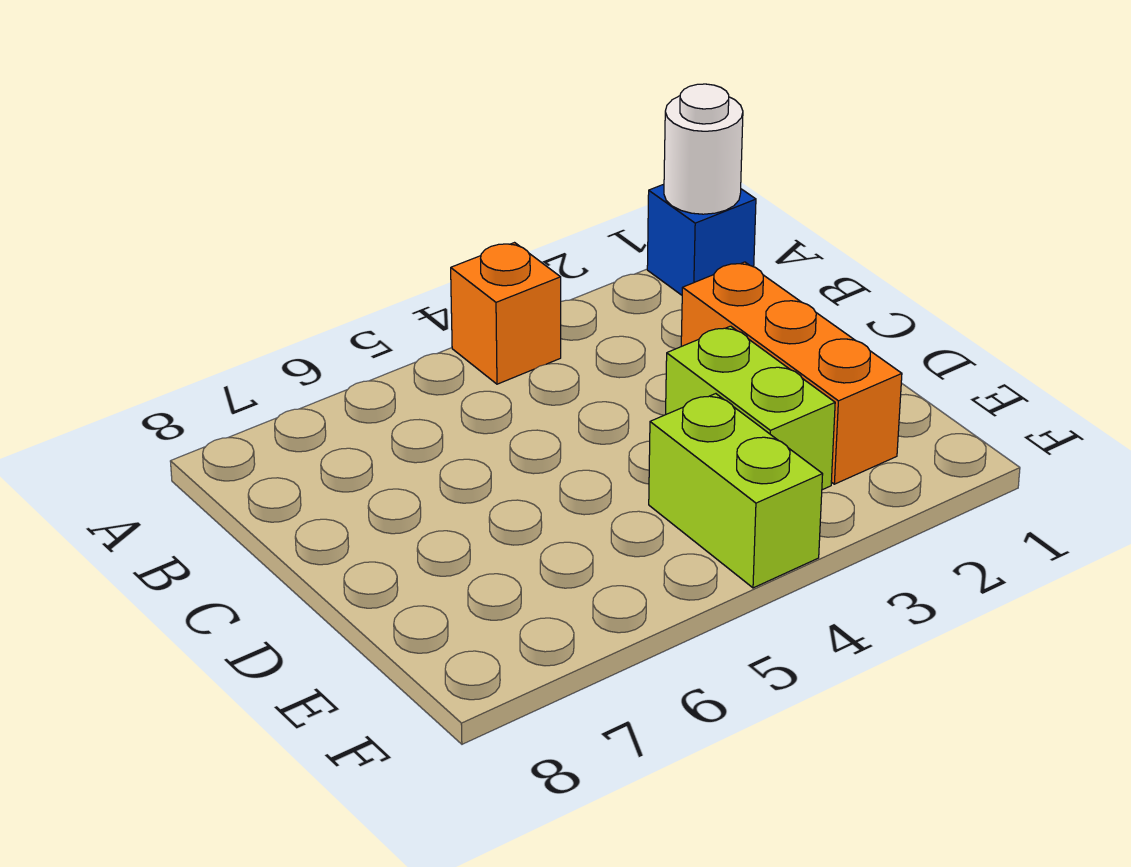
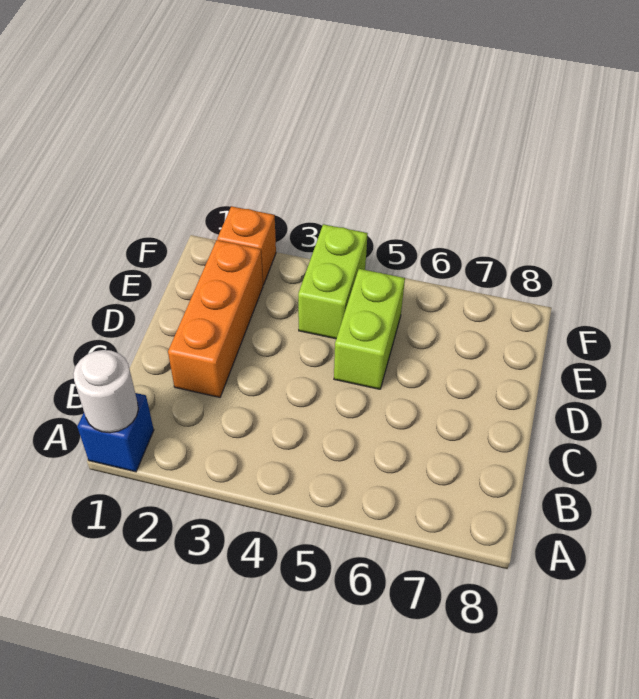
orange brick A4 level 1 -> orange brick F2 level 1
lime brick D3:E3 level 1 -> lime brick D5:E5 level 1

